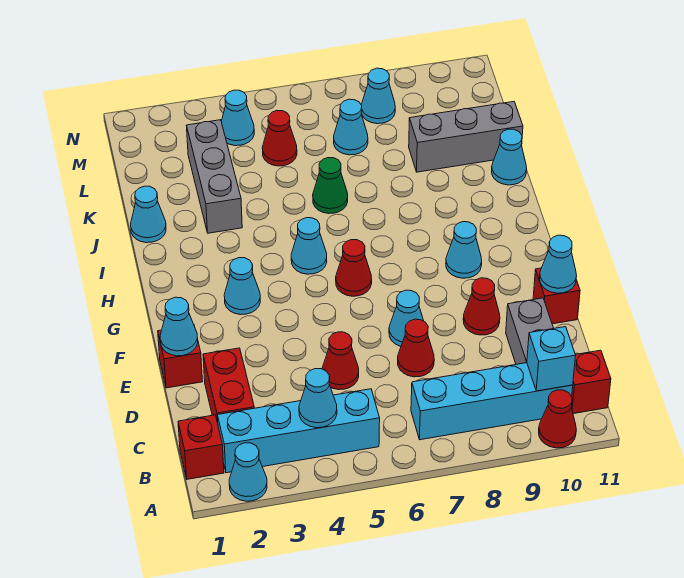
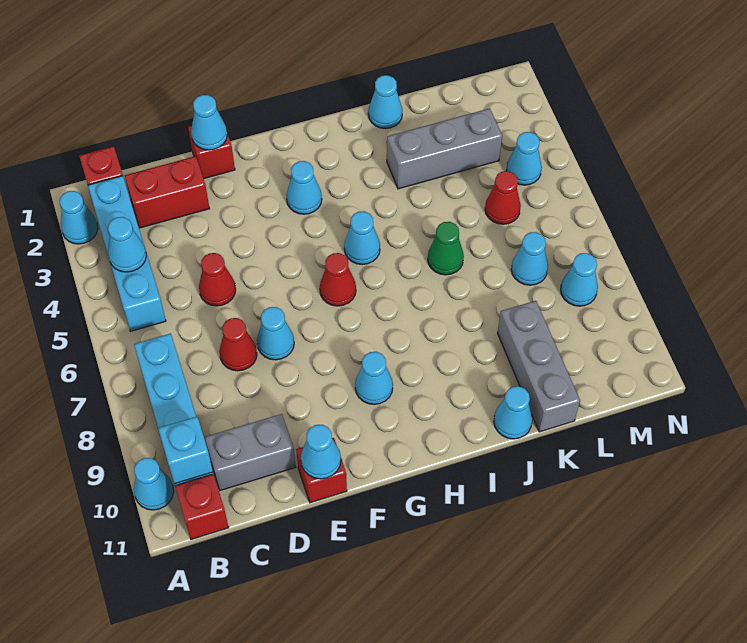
red cone A10 level 1 -> cyan cone A10 level 1
red cone E9 level 1 -> none

